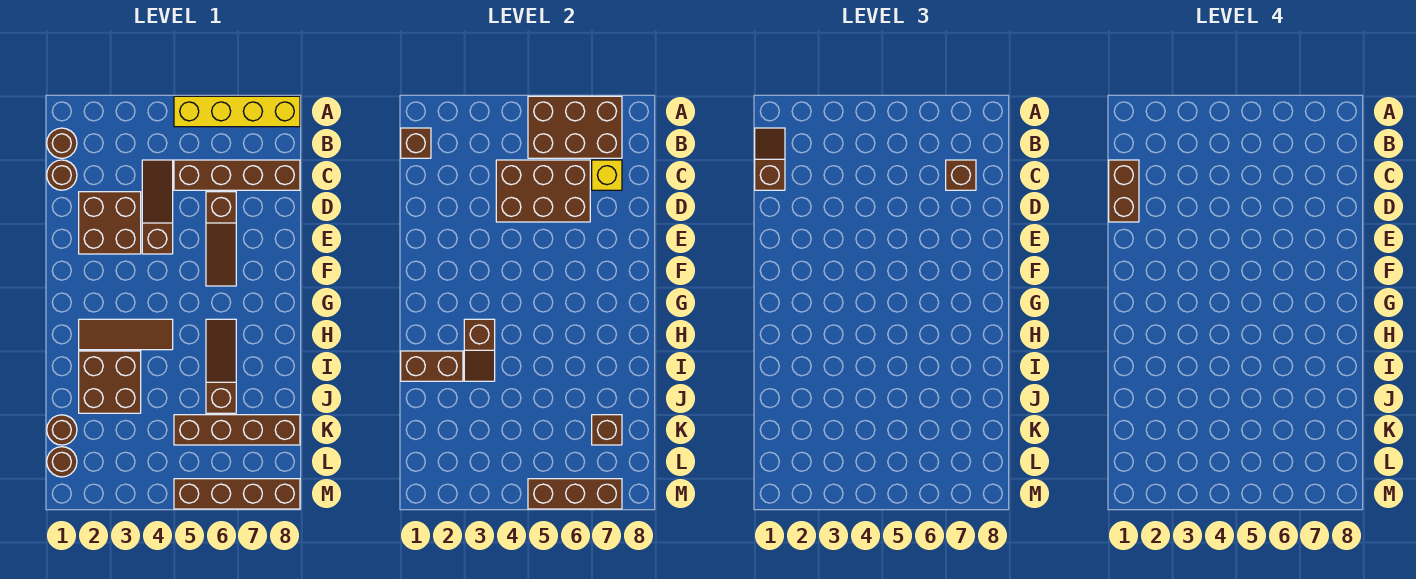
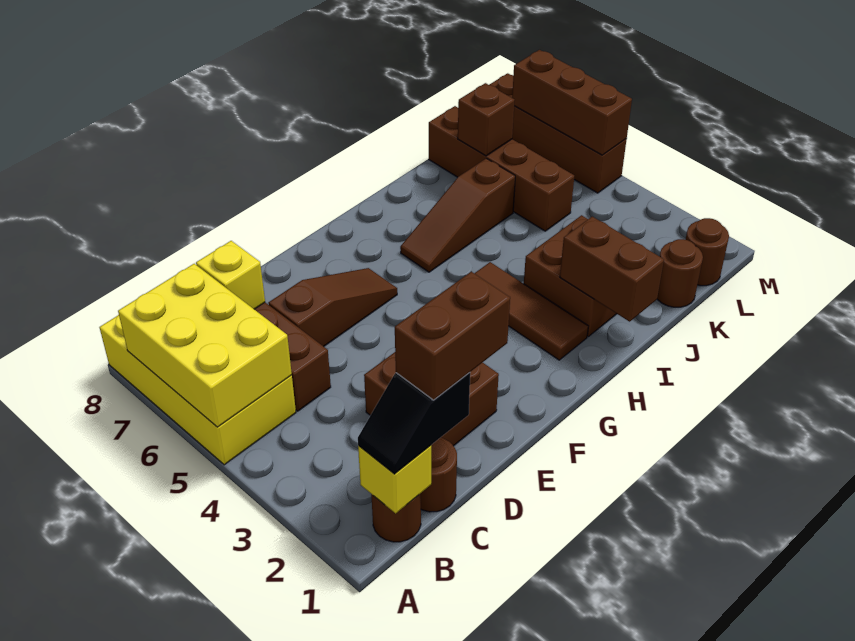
yellow brick A5:A8 level 1 -> yellow brick A5:B8 level 1
brown brick A5:B7 level 2 -> yellow brick A5:B7 level 2
brown brick B1 level 2 -> yellow brick B1 level 2
brown slope B1:C1 level 3 top C -> black slope B1:C1 level 3 top C
brown slope C4:E4 level 1 top E -> none
brown brick C4:D6 level 2 -> none
brown brick C7 level 3 -> none
brown slope H3:I3 level 2 top H -> none

